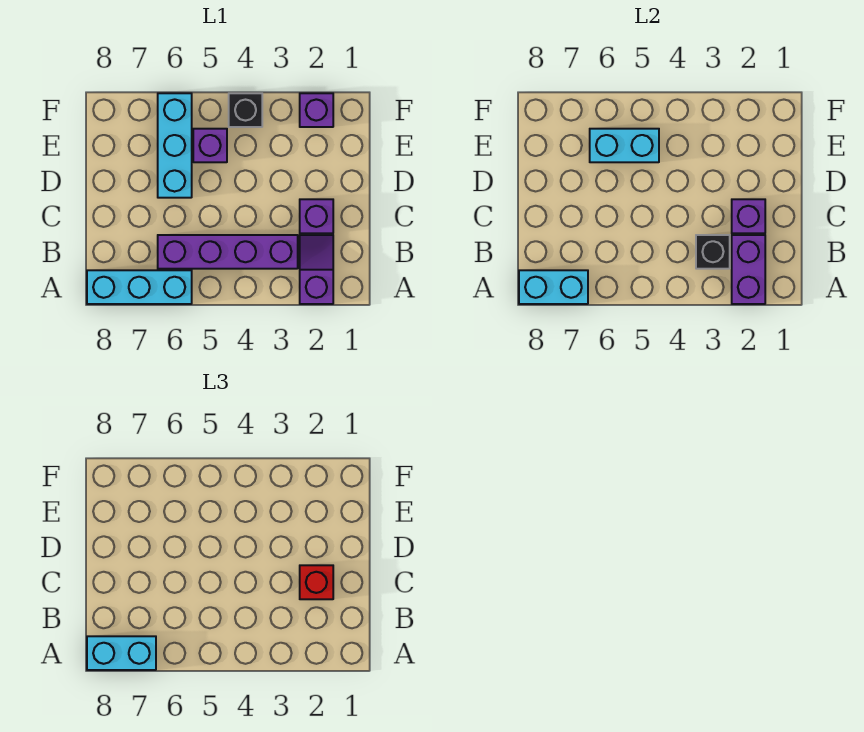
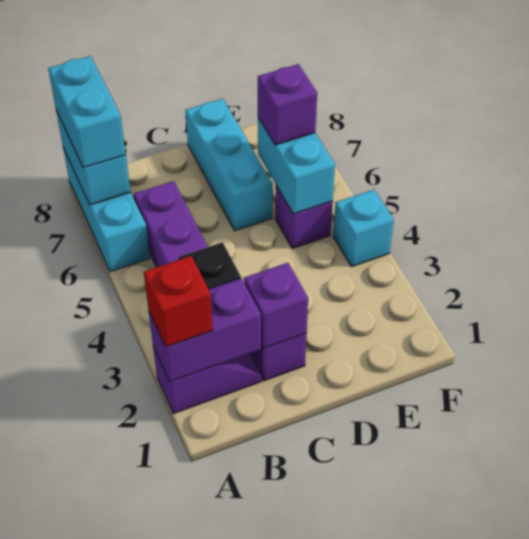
red brick C2 level 3 -> red brick A2 level 3
cyan brick D6:F6 level 1 -> cyan brick D6:D8 level 1
purple brick F2 level 1 -> purple brick E6 level 3
black brick F4 level 1 -> cyan brick F4 level 1

